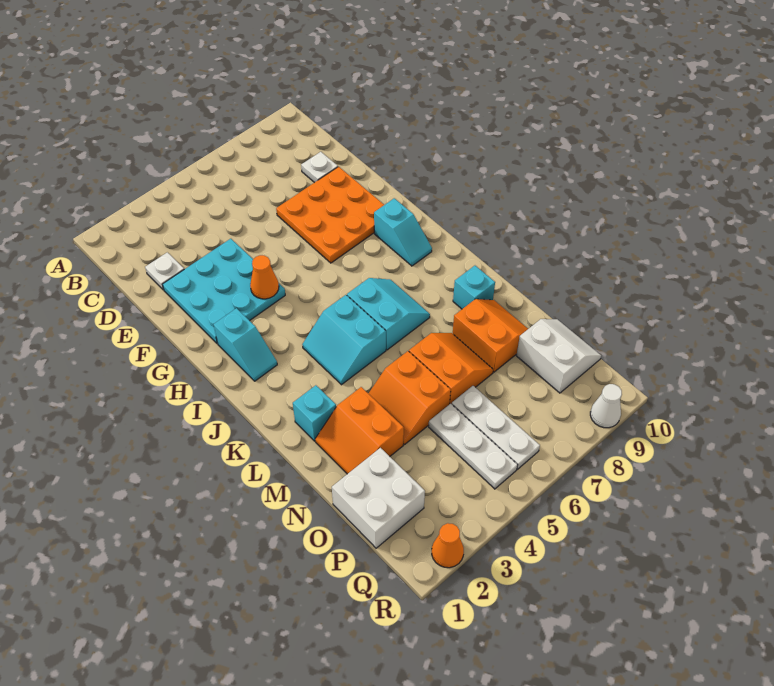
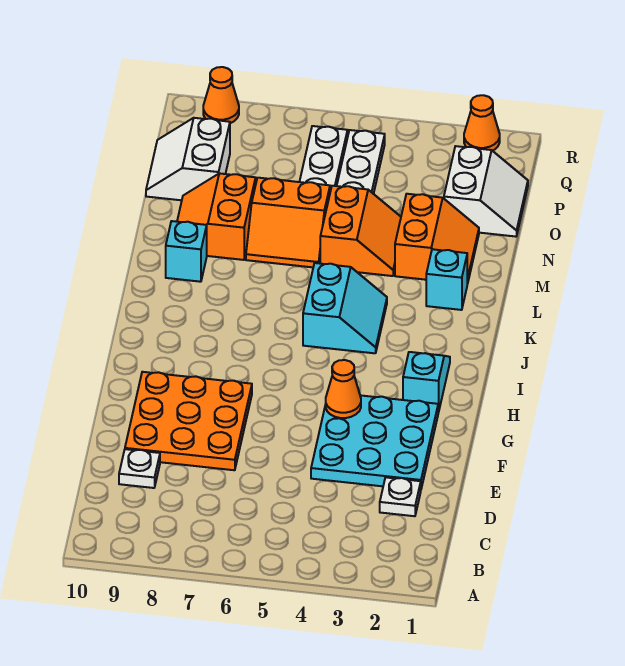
cyan slope H9:I9 level 1 top H -> none
cyan slope J6:K7 level 1 top 6 -> none
orange slope M6:N7 level 1 top 6 -> orange slope M6:N7 level 1 top N
white brick O1:P2 level 1 -> white slope O1:P2 level 1 top 2
white cone R9 level 1 -> orange cone R9 level 1

